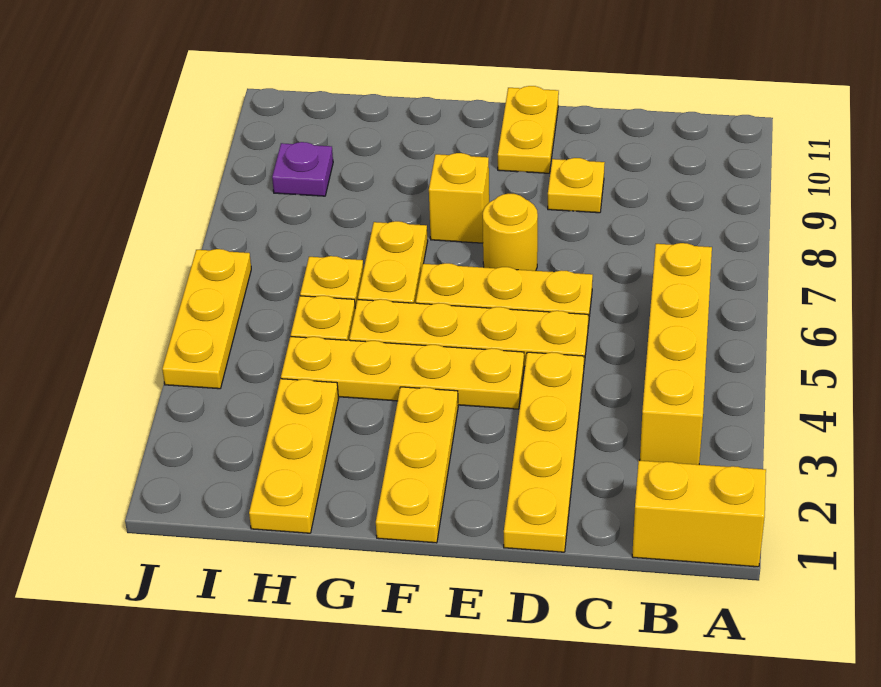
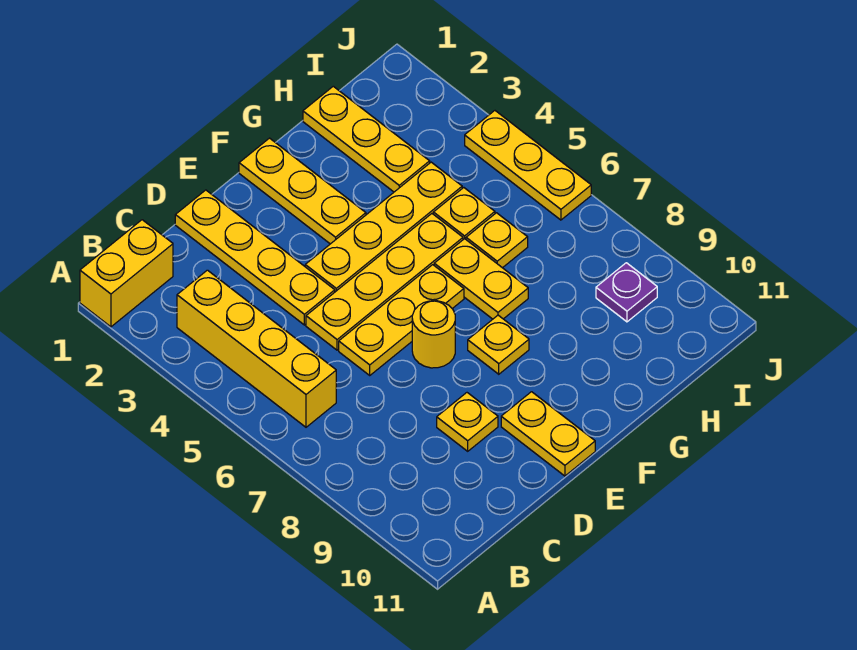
yellow brick F8 level 1 -> yellow plate F8 level 1

